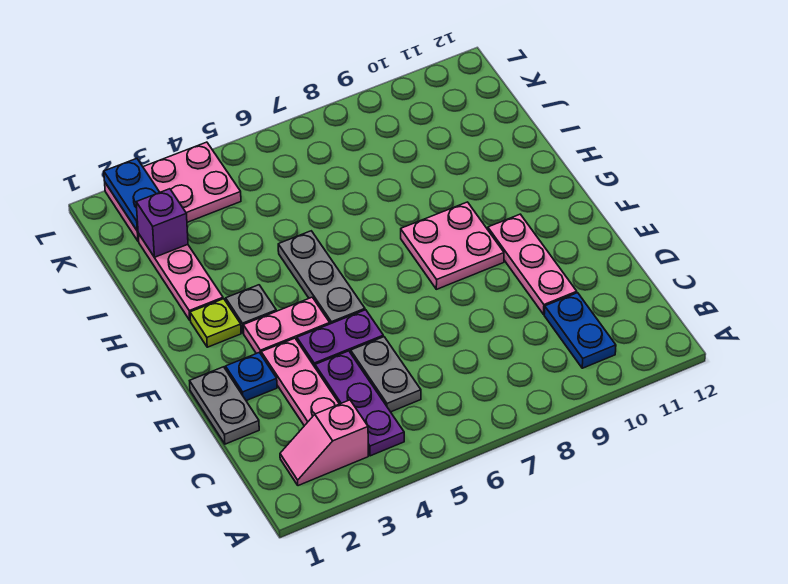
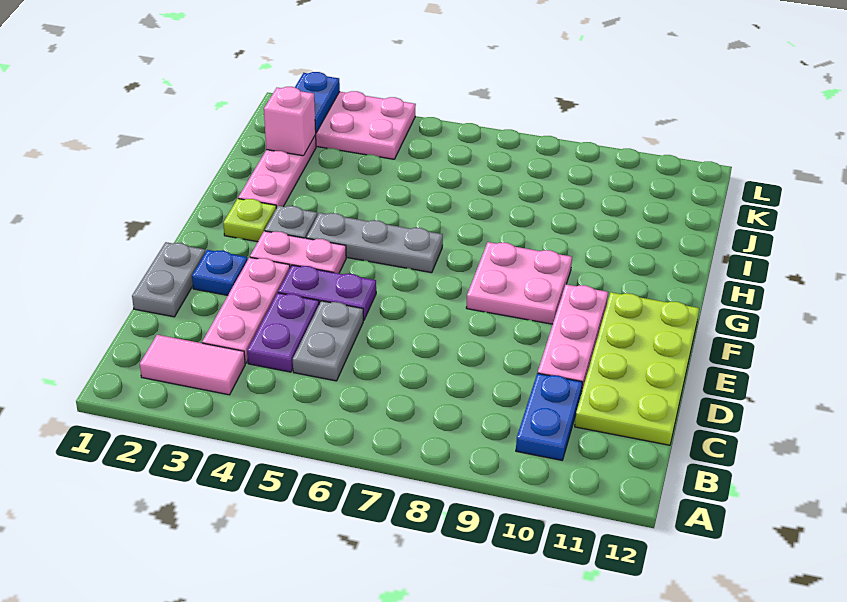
pink slope B2:B3 level 1 top 3 -> pink tile B2:B3 level 1
purple plate B4:D4 level 1 -> purple plate C4:D4 level 1
none -> lime plate C11:F12 level 1
grey plate F5:H5 level 1 -> grey plate G4:G6 level 1
purple brick J2 level 2 -> pink brick J2 level 2

